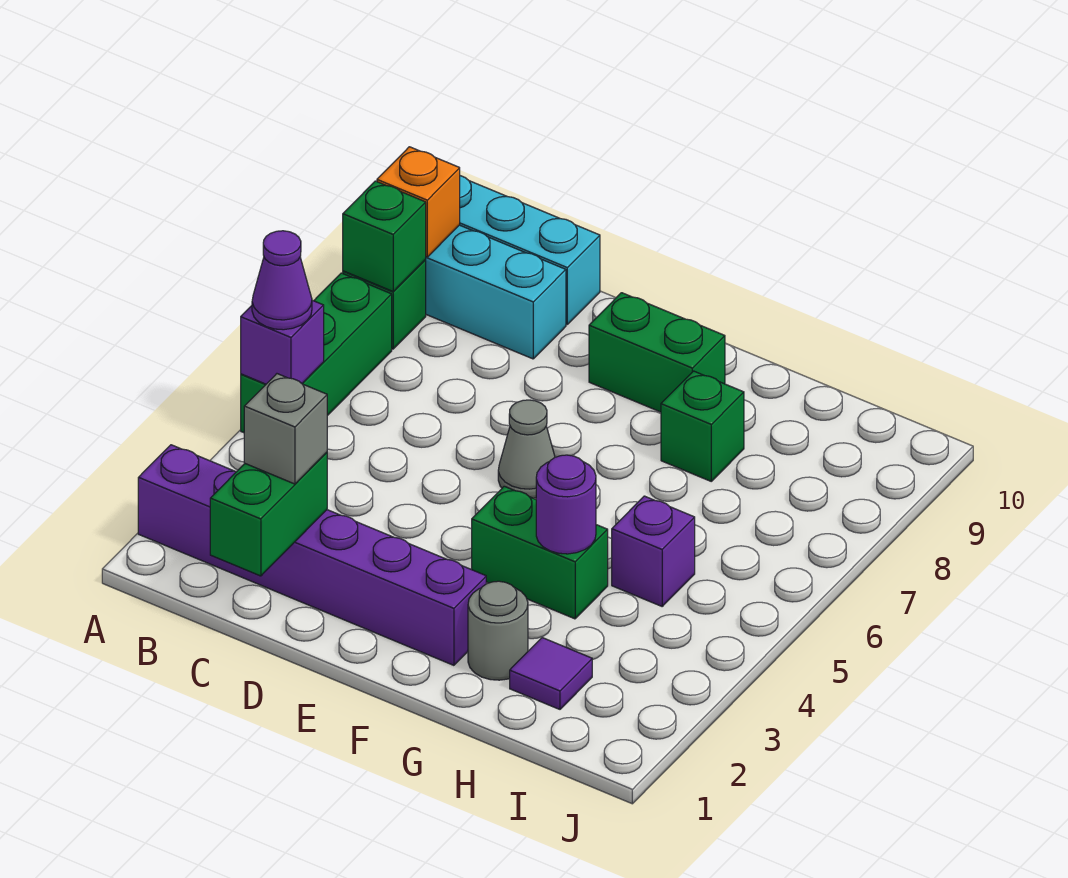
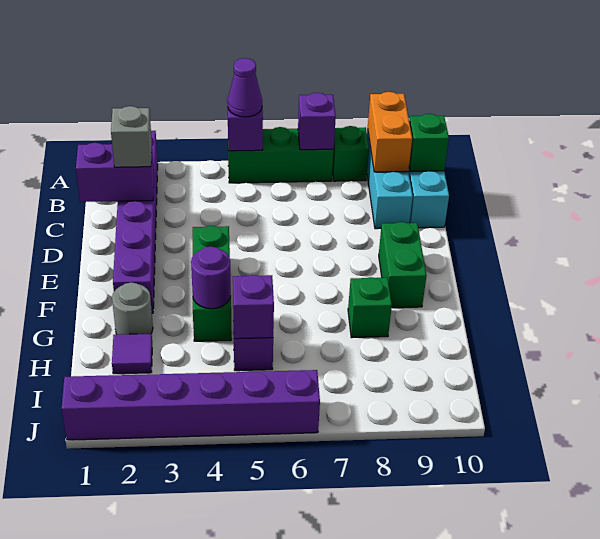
none -> purple brick A7 level 2
green brick A8 level 2 -> green brick B10 level 2
orange brick A9 level 2 -> orange brick A9:B9 level 2
green brick C1:C2 level 2 -> purple brick C1:C2 level 2
grey cone E6 level 1 -> none
green brick F4:G4 level 1 -> green brick E4:G4 level 1
none -> purple brick H5 level 2
none -> purple brick J1:J6 level 1

